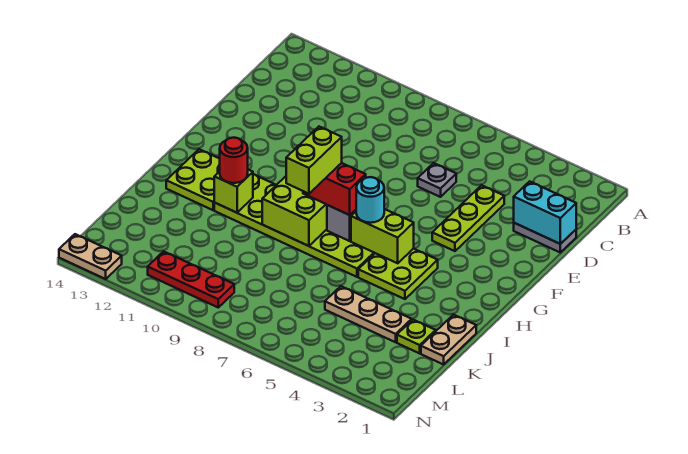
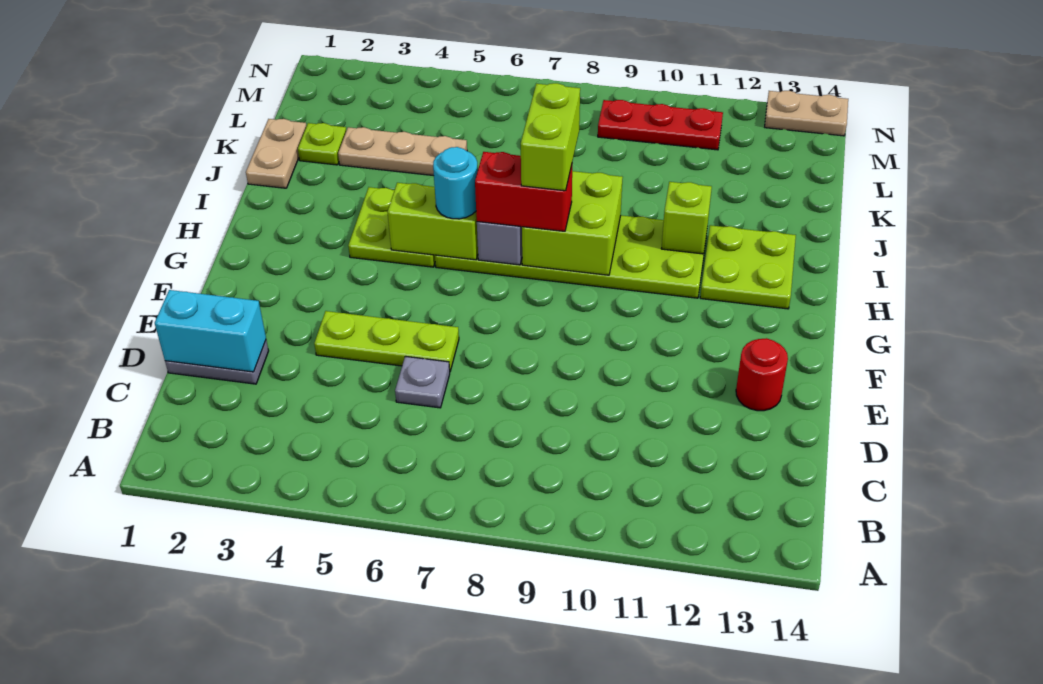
lime plate D4:F4 level 1 -> lime plate E4:E6 level 1
red round brick I11 level 3 -> red round brick E13 level 1

